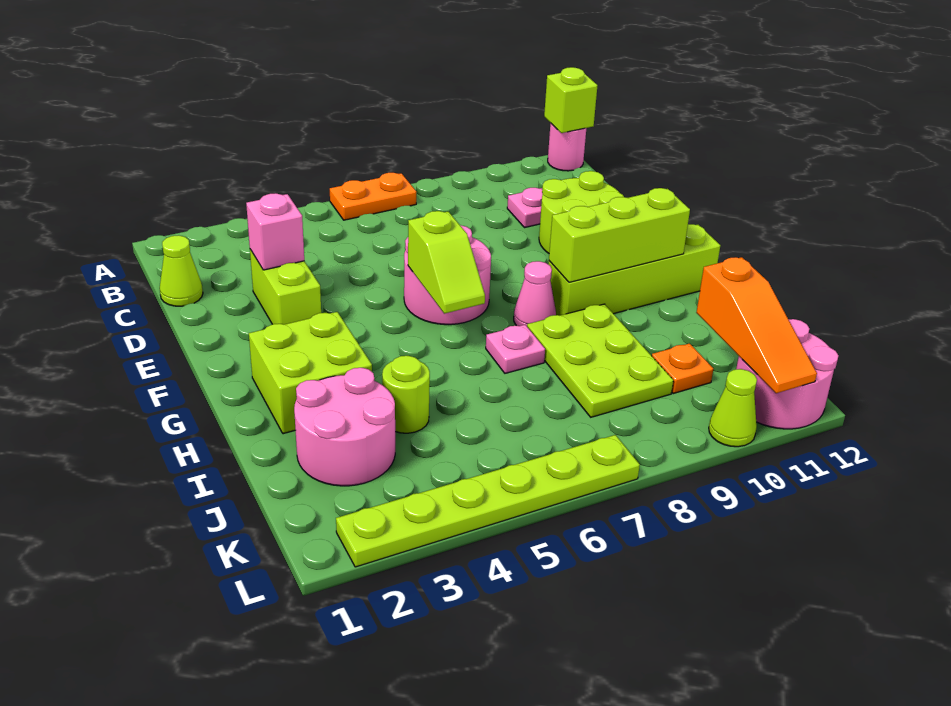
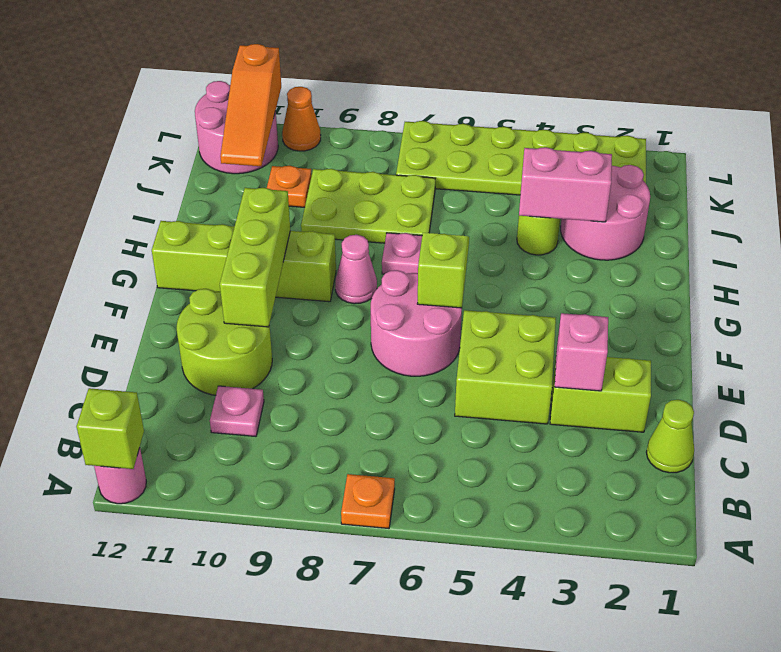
orange plate A6:A7 level 1 -> orange plate A7 level 1
lime brick D3:E3 level 1 -> lime brick D2:D3 level 1
lime brick G2:H3 level 1 -> lime brick D4:E5 level 1
lime brick G9:G11 level 2 -> lime brick E10:G10 level 2
lime plate H8:J9 level 1 -> lime plate I7:J9 level 1
none -> pink brick I3:I4 level 2
orange slope J11:L11 level 2 top J -> orange slope J11:L11 level 2 top L
lime plate L2:L7 level 1 -> lime plate K2:L7 level 1
lime cone L10 level 1 -> orange cone L10 level 1

